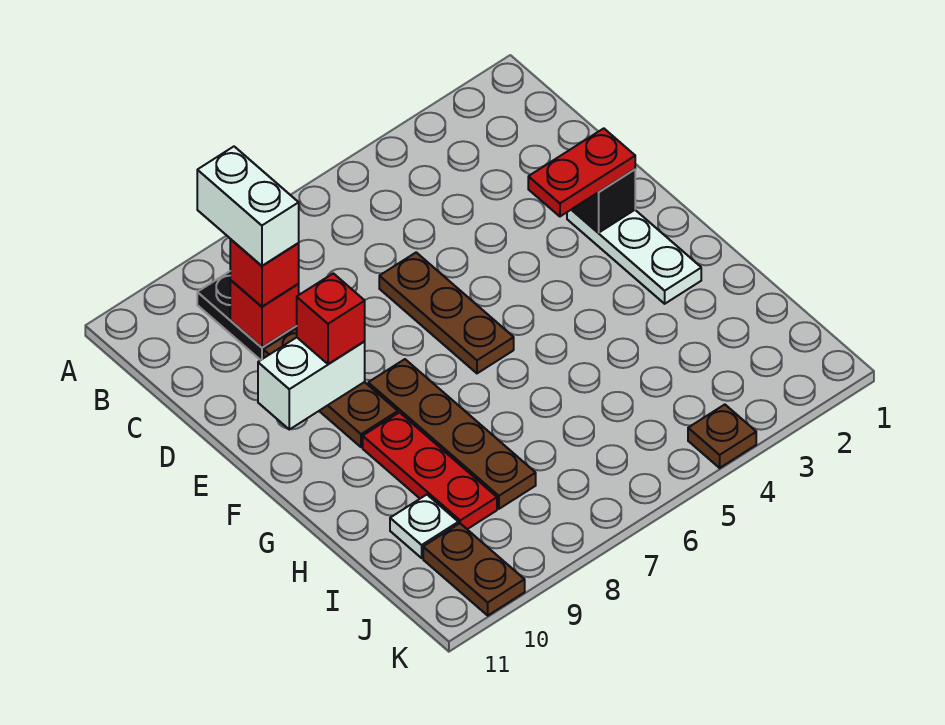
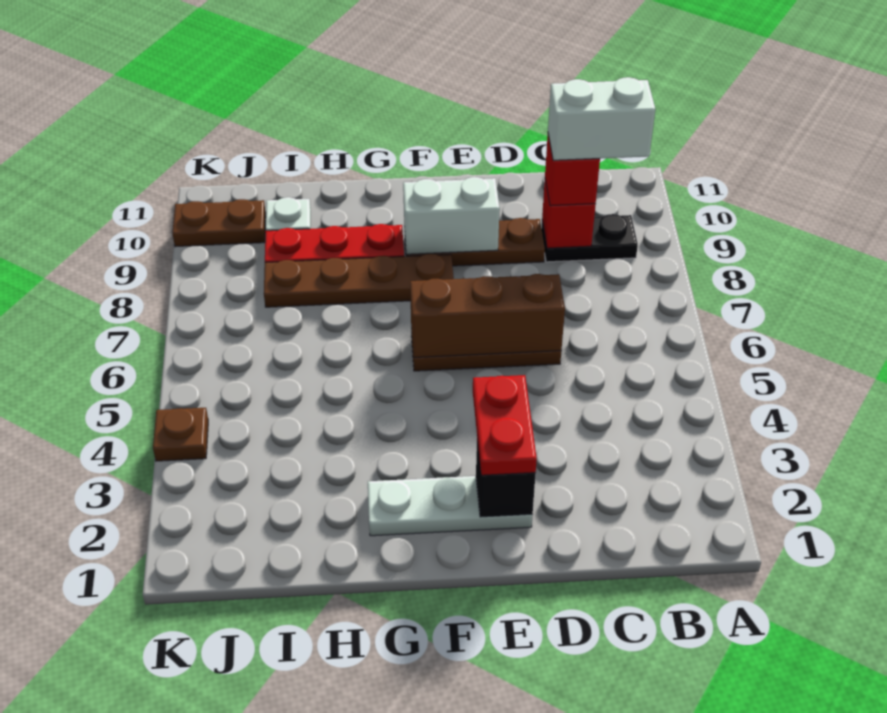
none -> brown brick D6:F6 level 2
white brick E9:E10 level 2 -> white brick E9:F9 level 2
red brick E9 level 3 -> none

